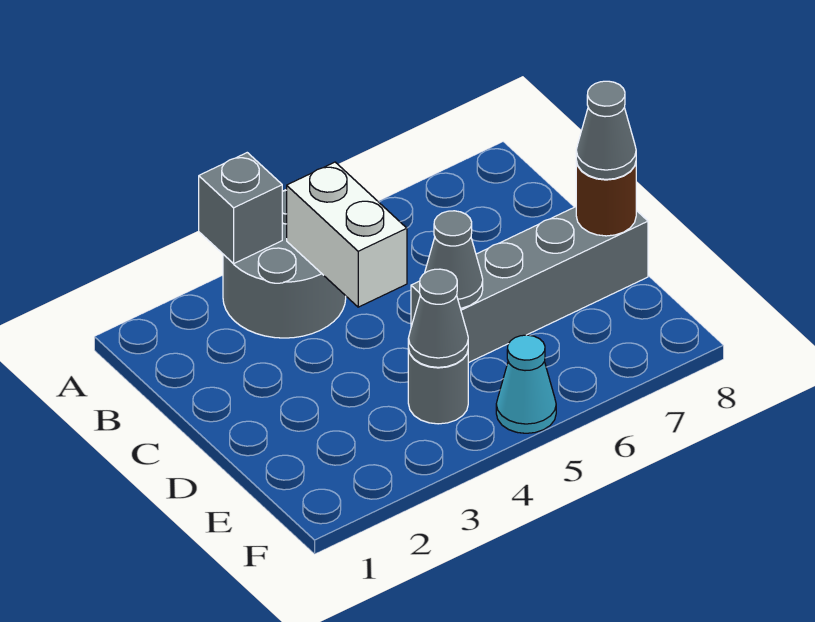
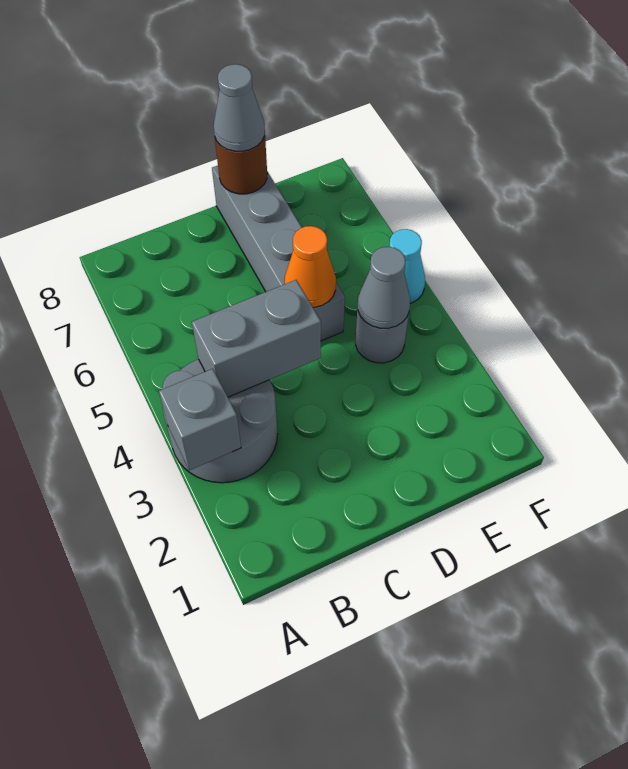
white brick B4:C4 level 2 -> grey brick B4:C4 level 2
grey cone D5 level 2 -> orange cone D5 level 2

